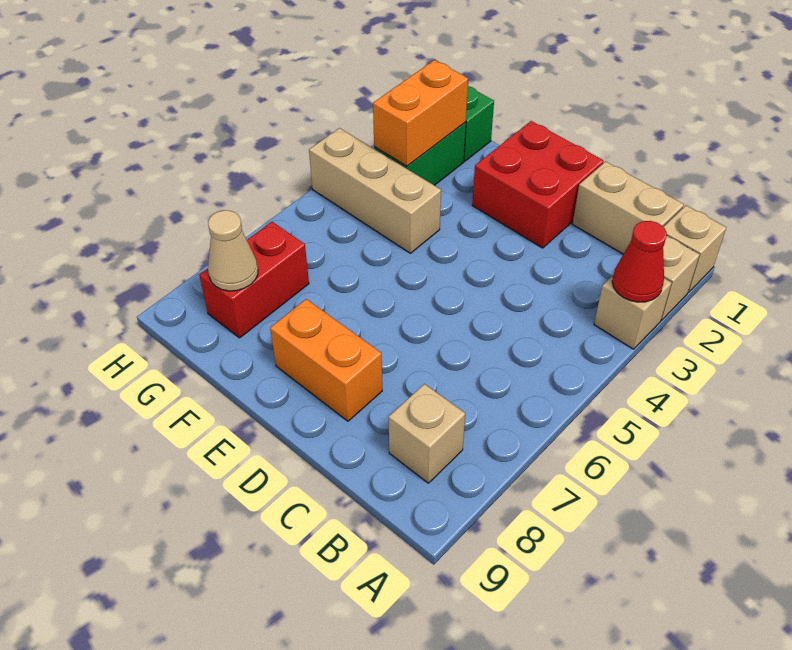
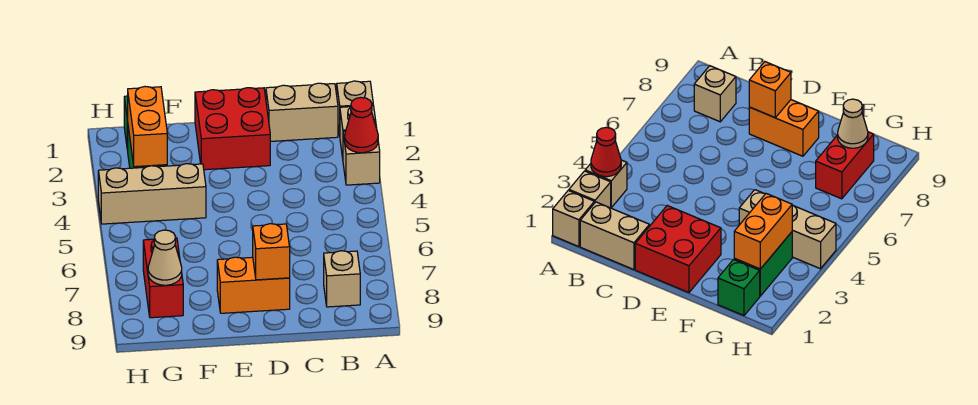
none -> orange brick D8 level 2

